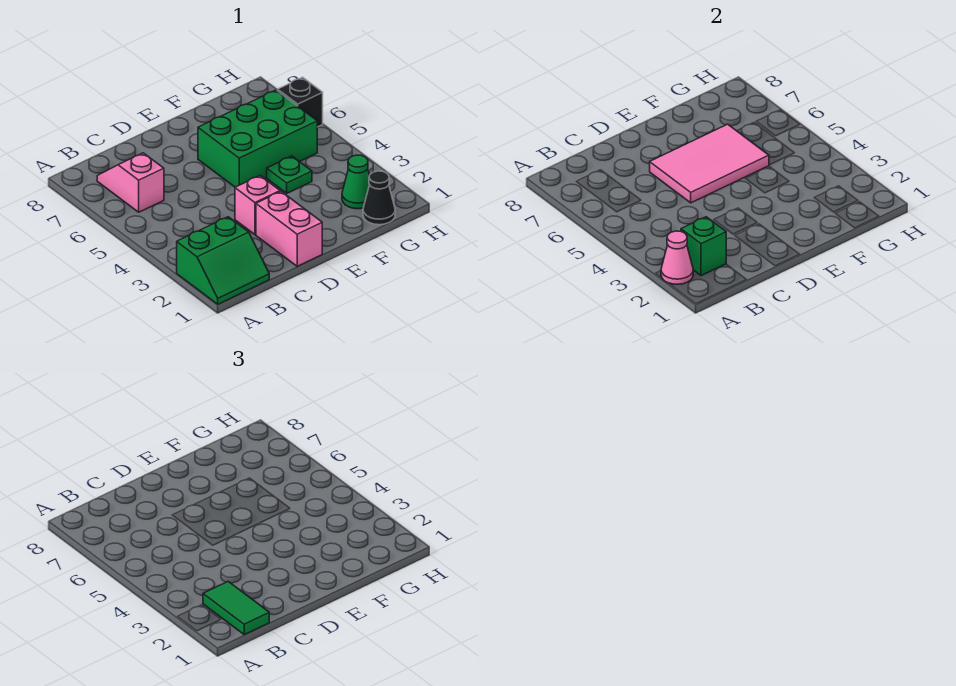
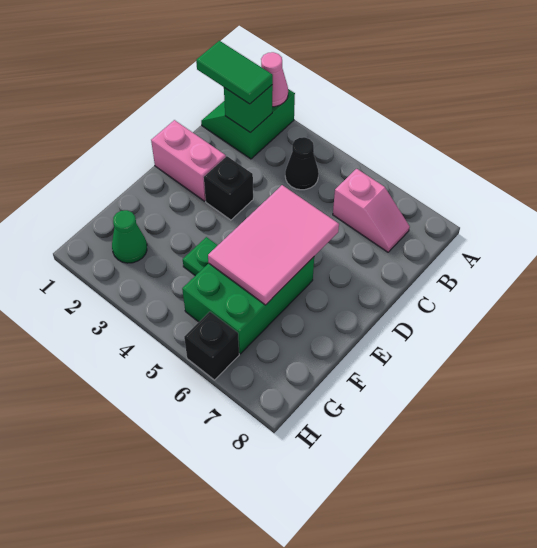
pink brick D3 level 1 -> black brick D3 level 1
black cone G1 level 1 -> black cone B4 level 1

